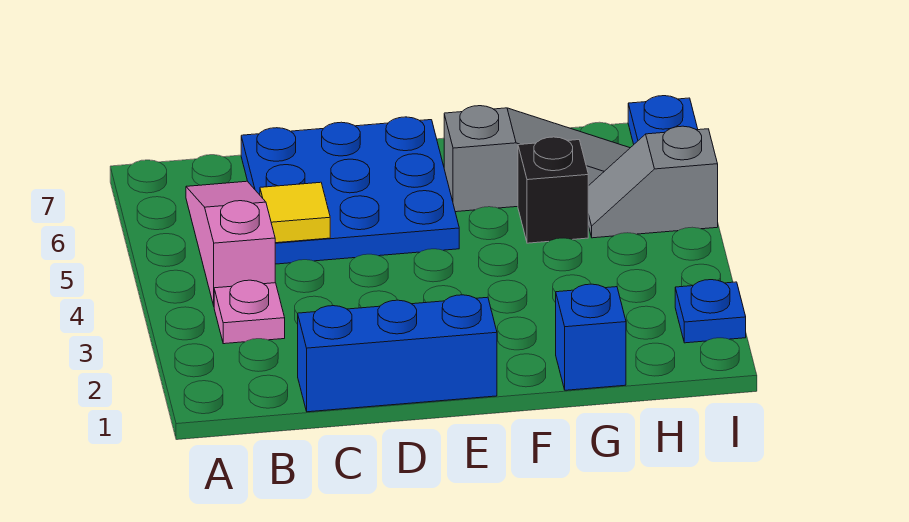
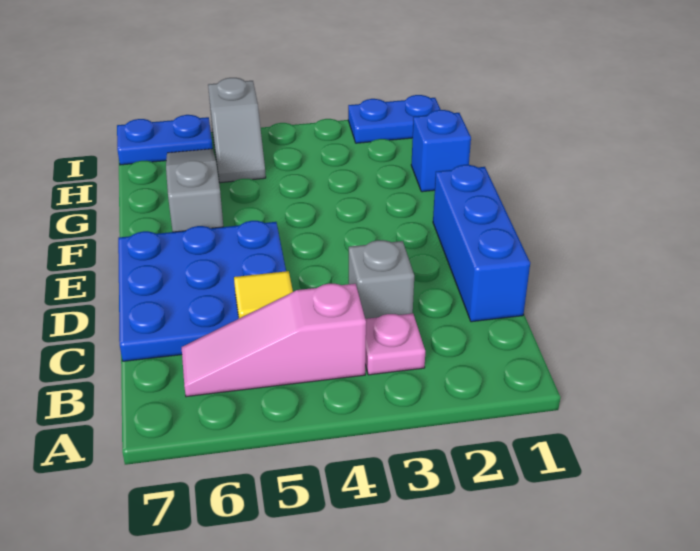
none -> grey brick C3 level 1
black brick G5 level 1 -> none
blue plate I2 level 1 -> blue plate I1:I2 level 1

